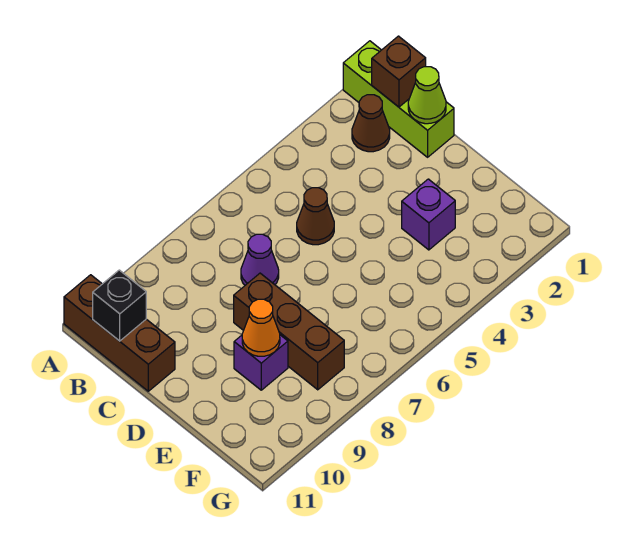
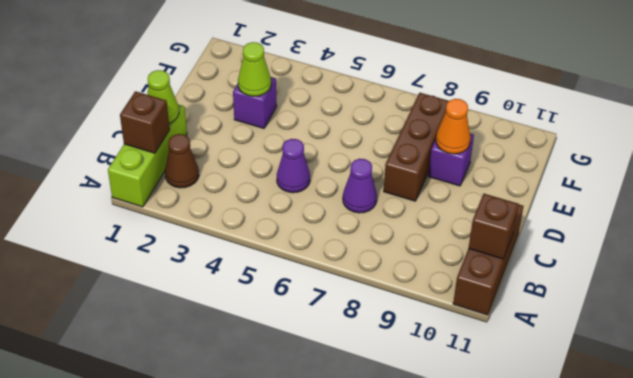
black brick B11 level 2 -> brown brick B11 level 2
brown cone C5 level 1 -> purple cone C5 level 1
none -> lime cone E3 level 2

